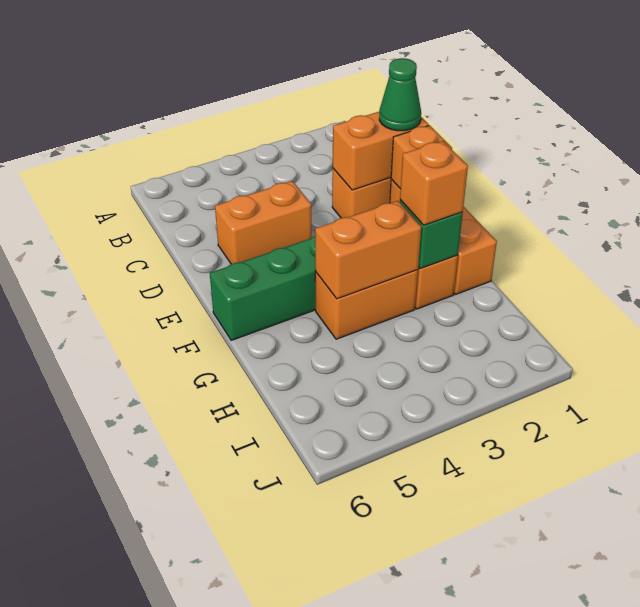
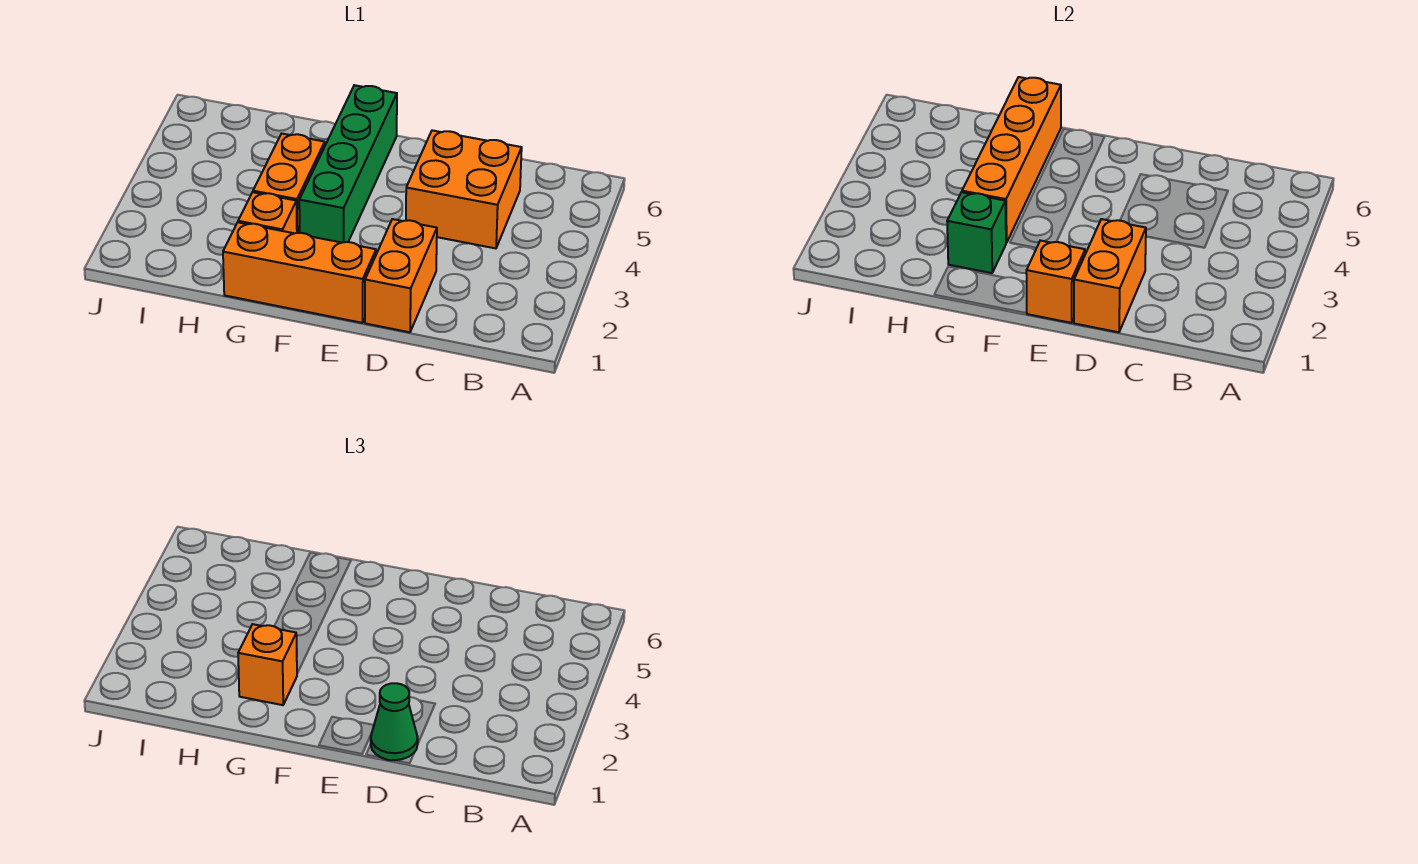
orange brick D4:D5 level 1 -> orange brick C4:D5 level 1
orange brick G3:G4 level 2 -> orange brick G3:G6 level 2

